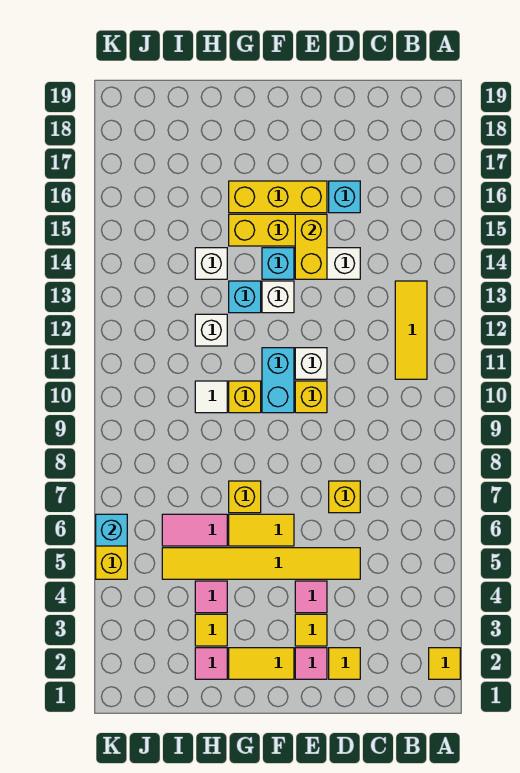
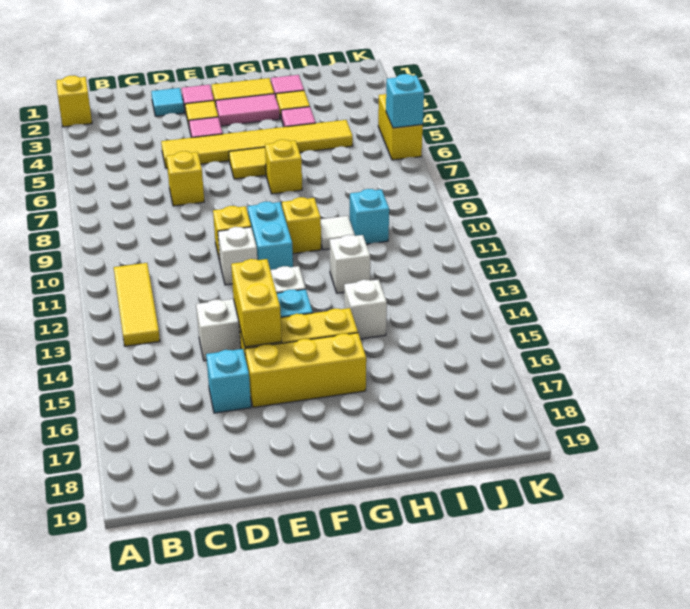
yellow tile A2 level 1 -> yellow brick A2 level 1
yellow tile D2 level 1 -> cyan tile D2 level 1
cyan brick G13 level 1 -> cyan brick I10 level 1
pink tile H6:I6 level 1 -> pink tile F3:G3 level 1

